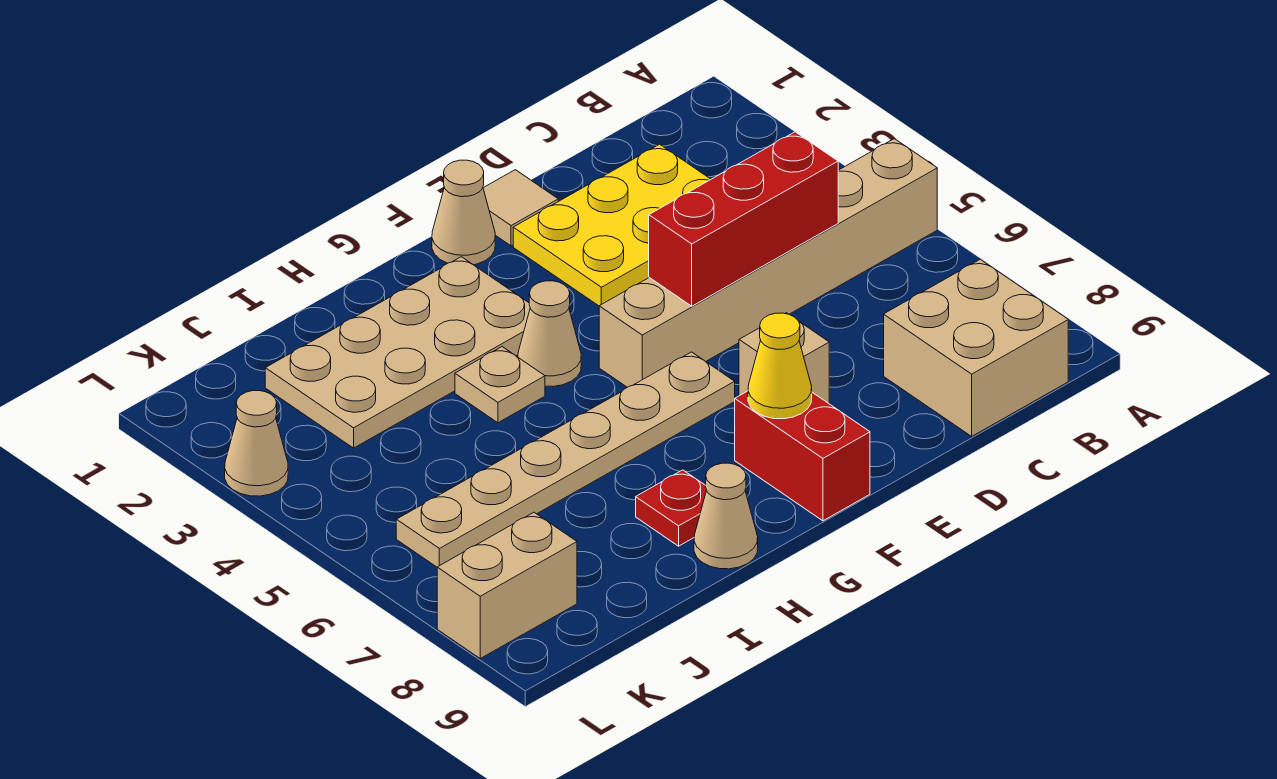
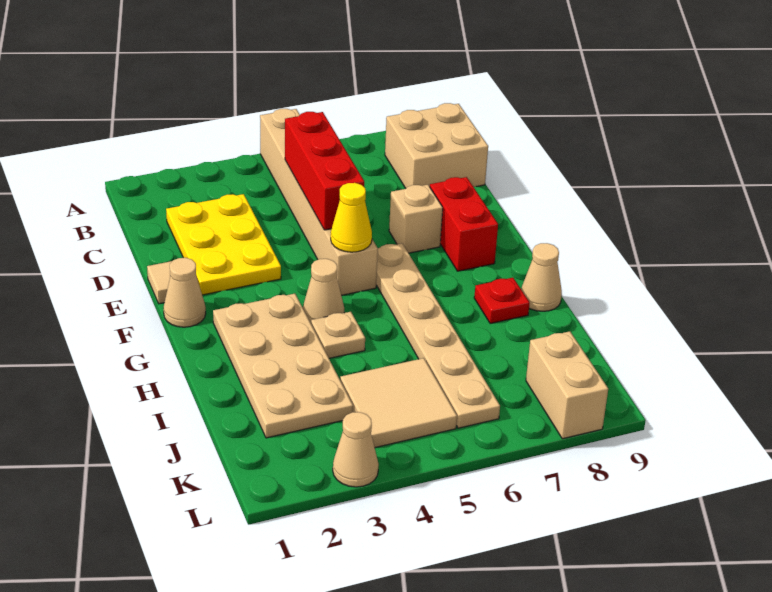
red brick F8:F9 level 1 -> red brick E8:F8 level 1
yellow cone F8 level 2 -> yellow cone F5 level 2
none -> tan tile J4:K5 level 1

